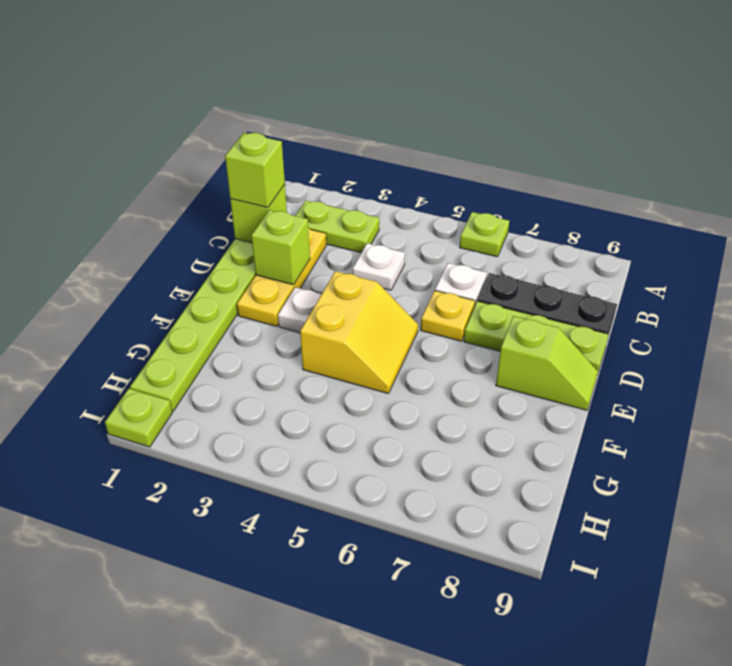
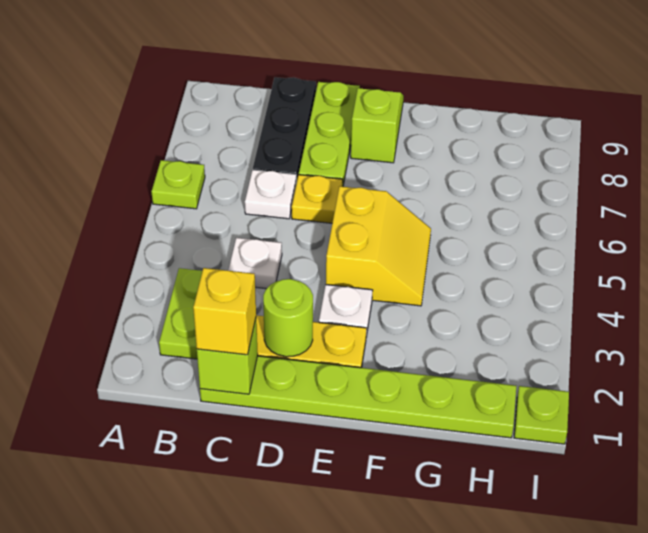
lime brick C1 level 3 -> yellow brick C1 level 3
lime brick D2 level 2 -> lime round brick D2 level 2
yellow slope E4:F5 level 1 top 4 -> yellow slope E4:F5 level 1 top E

